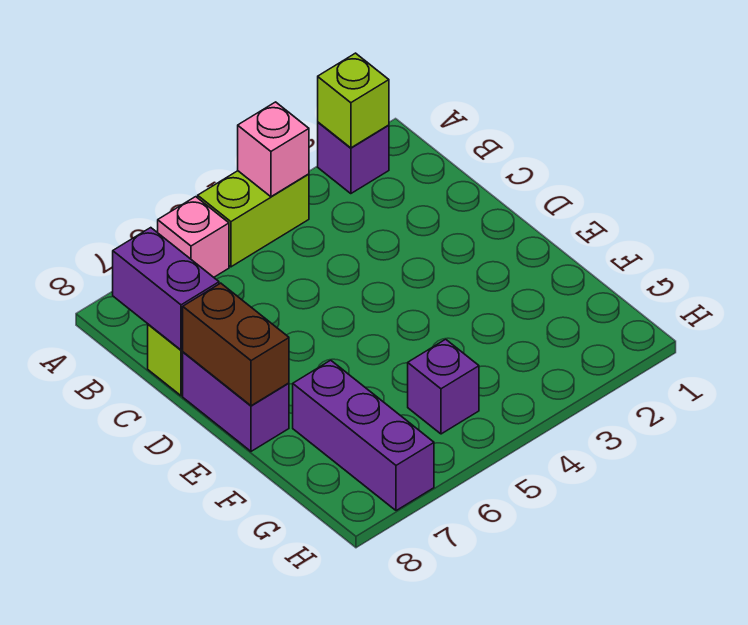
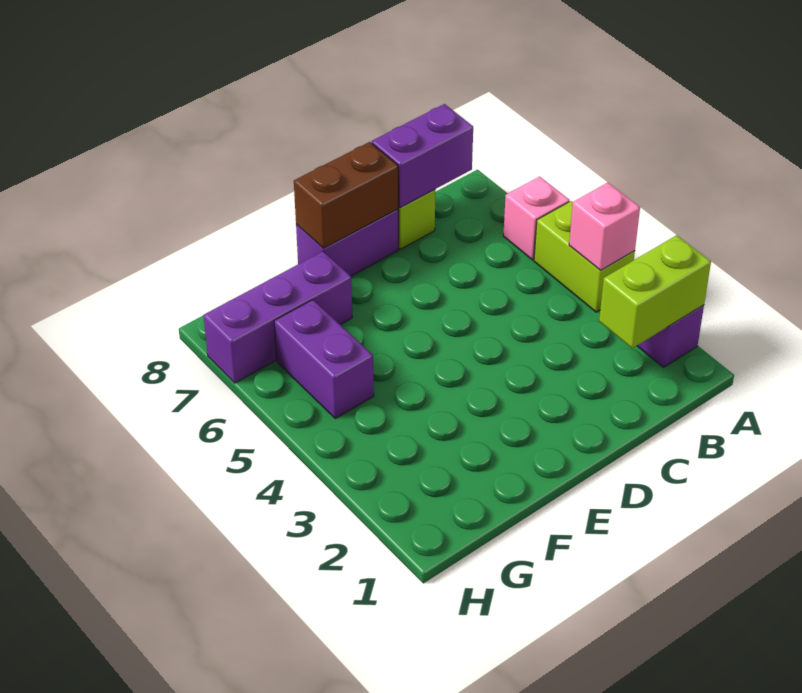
lime brick A2 level 2 -> lime brick A2:B2 level 2
purple brick G5 level 1 -> purple brick G5:G6 level 1

